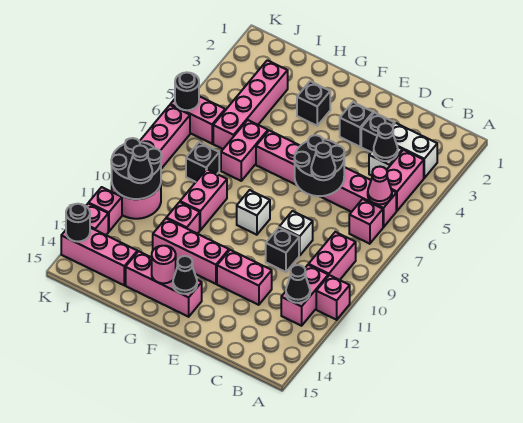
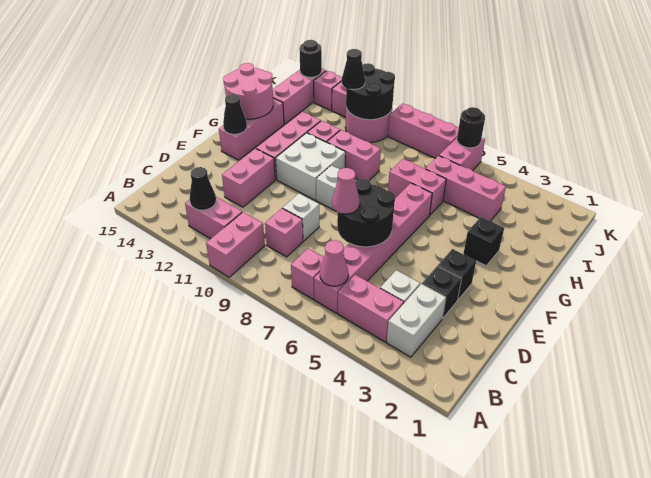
pink brick A11 level 1 -> pink brick C9 level 1
pink brick B9:B10 level 1 -> pink brick A10:B10 level 1
black cone C4 level 2 -> none
black cone D7 level 3 -> pink cone D7 level 3
black brick D10 level 1 -> none
none -> white brick F10:G11 level 1
pink round brick G14 level 2 -> pink round brick G14:H15 level 2
pink brick I3:I6 level 1 -> pink brick I4:I6 level 1
black brick I8 level 1 -> none

